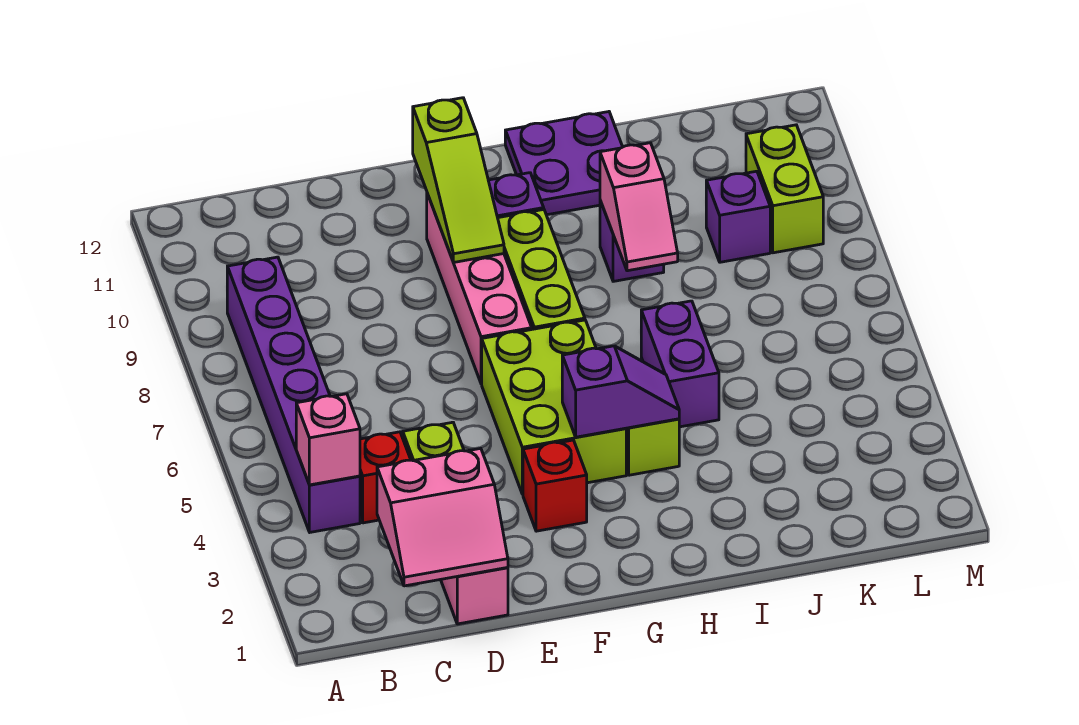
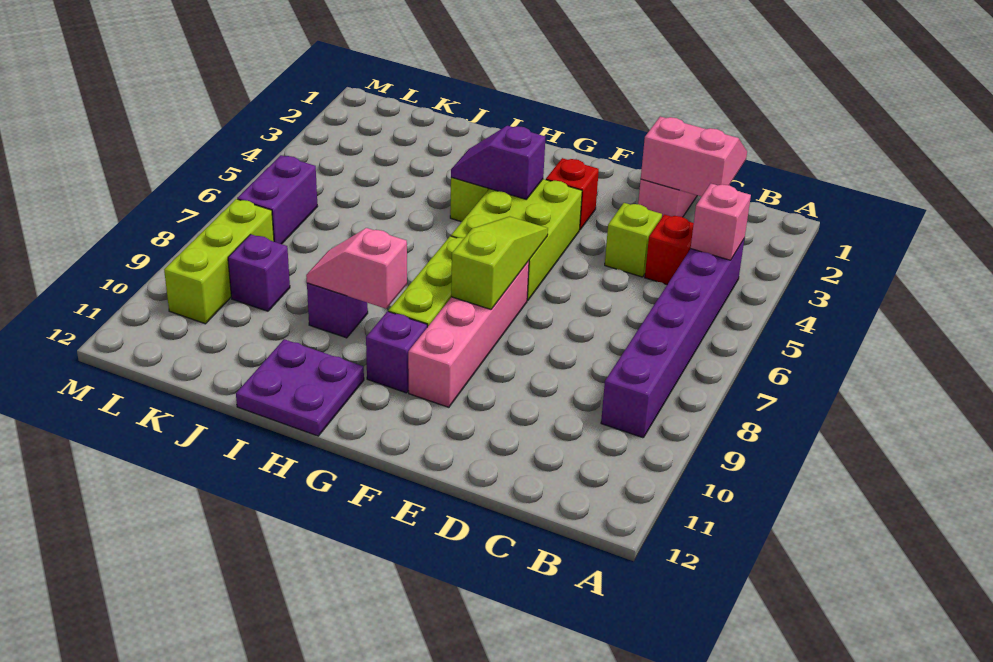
lime slope F9:F11 level 2 top 11 -> lime slope F6:F8 level 2 top 8
purple brick I5:I6 level 1 -> purple brick L6:L7 level 1
pink slope I8:I9 level 2 top 9 -> pink slope H9:I9 level 2 top H
lime brick L9:L10 level 1 -> lime brick L8:L10 level 1

